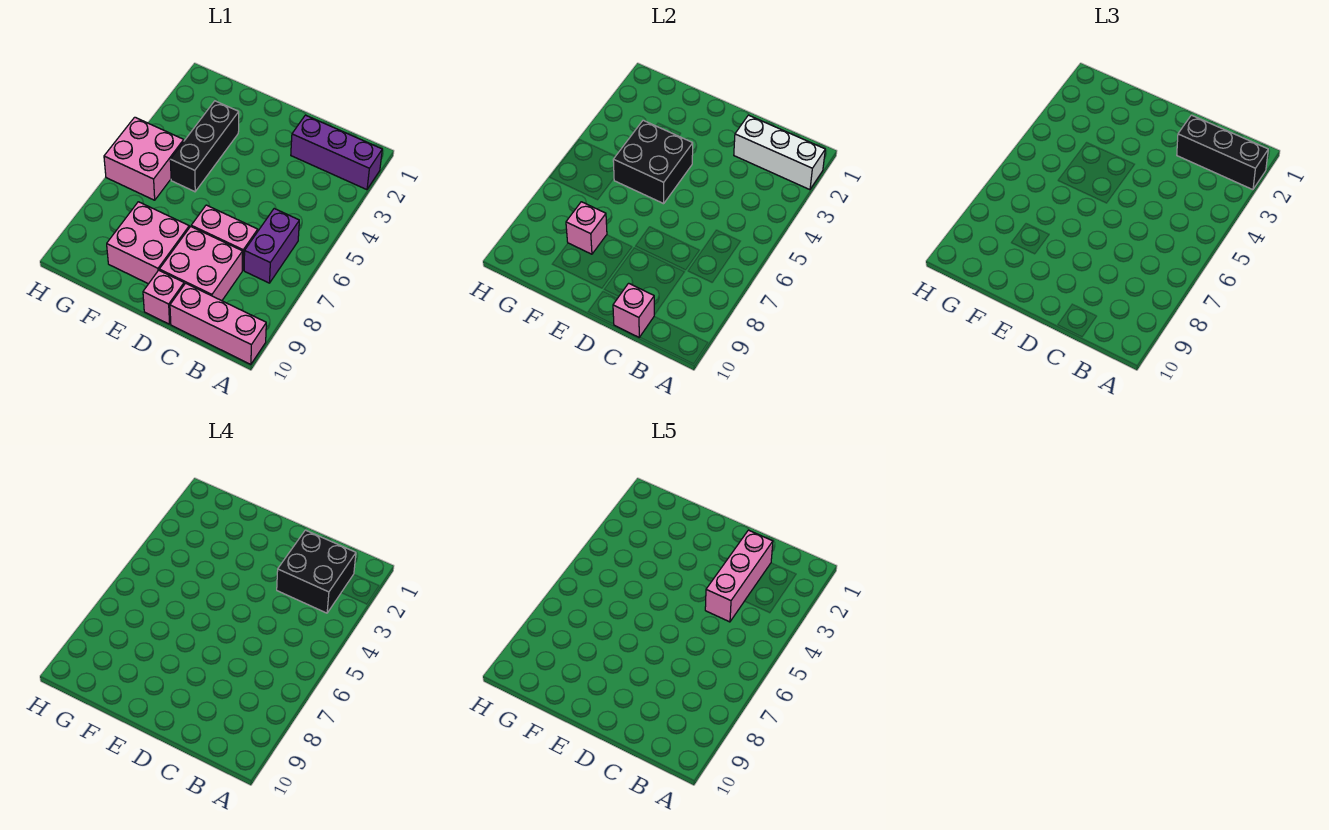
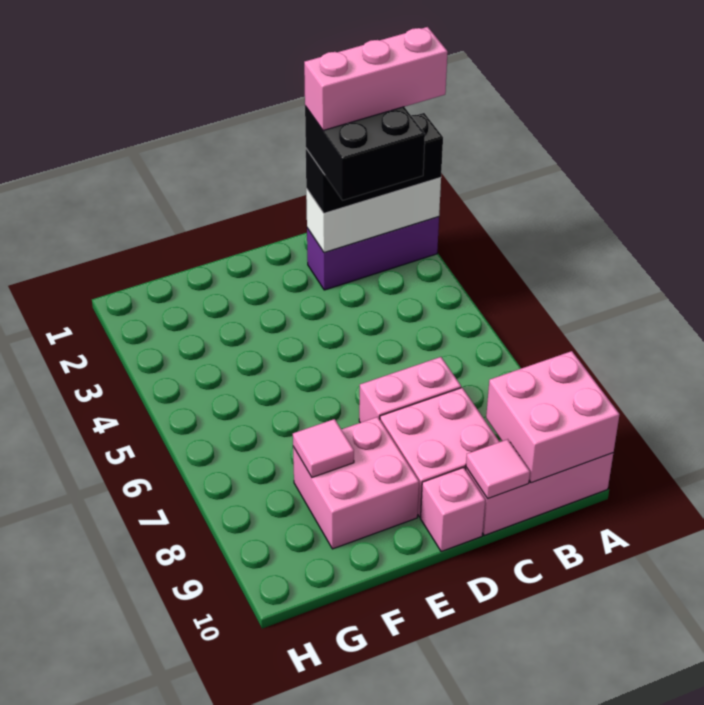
purple brick B6:B7 level 1 -> none
pink brick C2:C4 level 5 -> pink brick A2:C2 level 5
pink brick C10 level 2 -> pink tile C10 level 2
black brick E4:F5 level 2 -> none
black brick F3:F5 level 1 -> none
pink brick F8 level 2 -> pink tile F8 level 2
pink brick G5:H6 level 1 -> pink brick A9:B10 level 2

